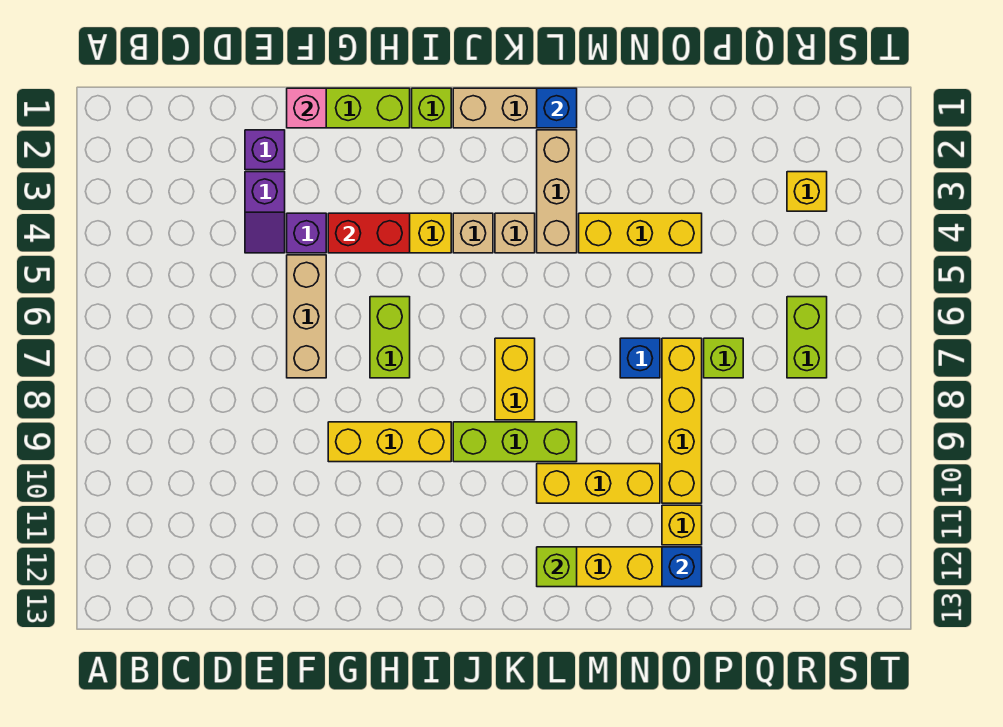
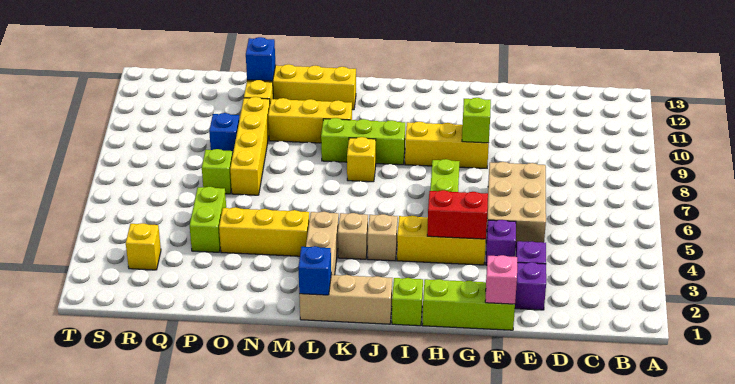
tan brick F5:F7 level 1 -> tan brick E5:F7 level 1
yellow brick K7:K8 level 1 -> yellow brick K8 level 1
lime brick L12 level 2 -> lime brick G9 level 2
blue brick N7 level 1 -> blue brick P9 level 1
lime brick R6:R7 level 1 -> lime brick P4:P5 level 1

